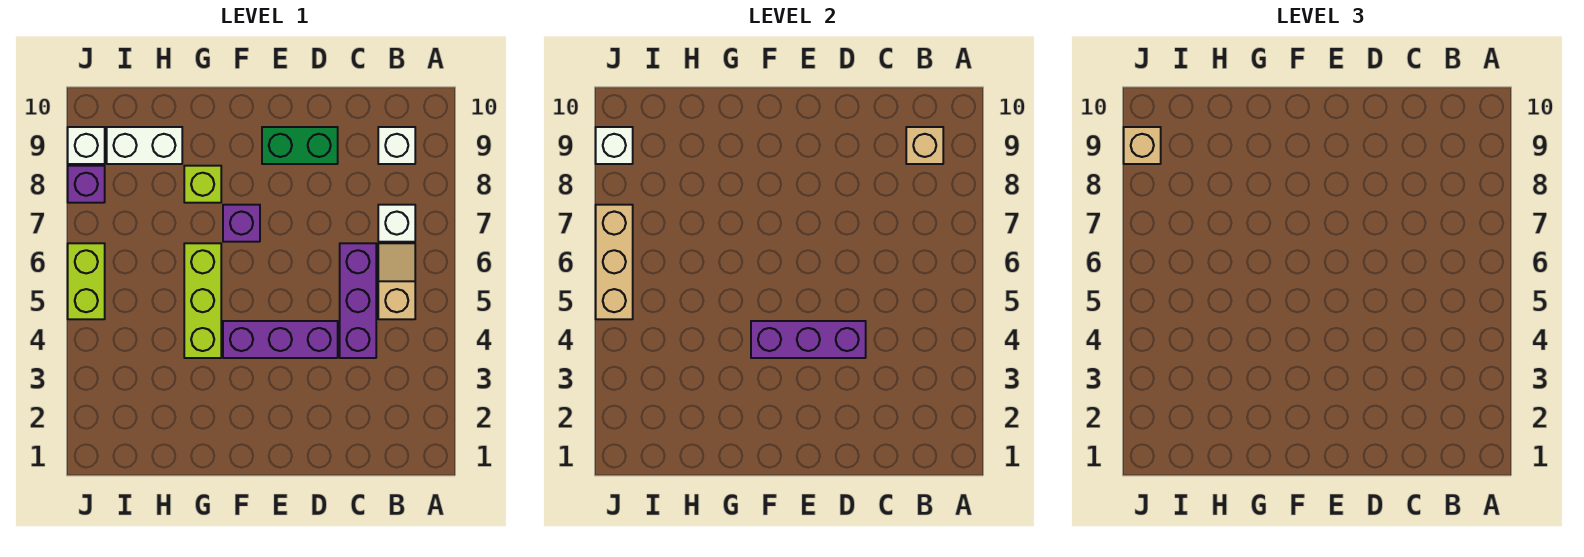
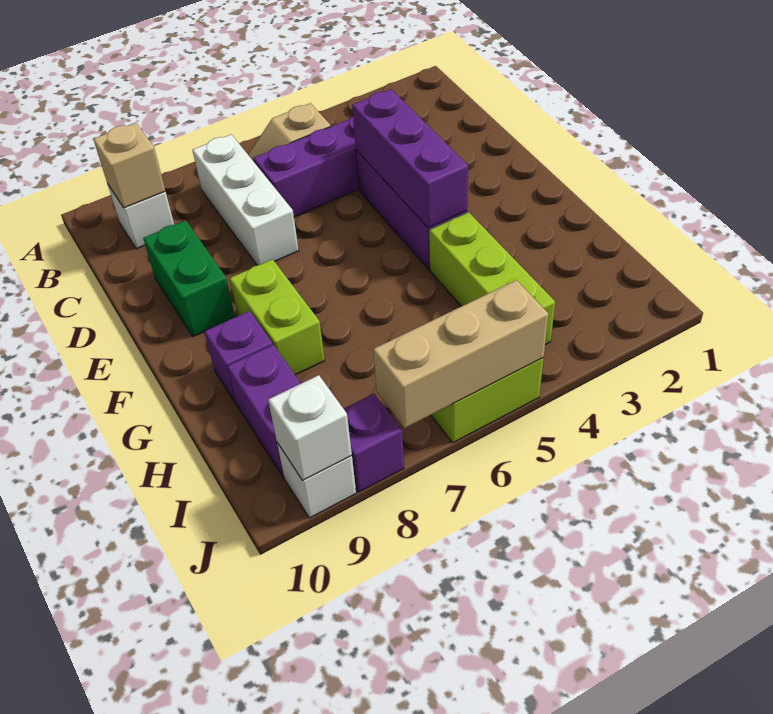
white brick B7 level 1 -> white brick B7:D7 level 1
purple brick F7 level 1 -> purple brick G9 level 1
lime brick G4:G6 level 1 -> lime brick G4:I4 level 1
lime brick G8 level 1 -> lime brick F8:G8 level 1
white brick H9:I9 level 1 -> purple brick H9:I9 level 1
tan brick J9 level 3 -> none

